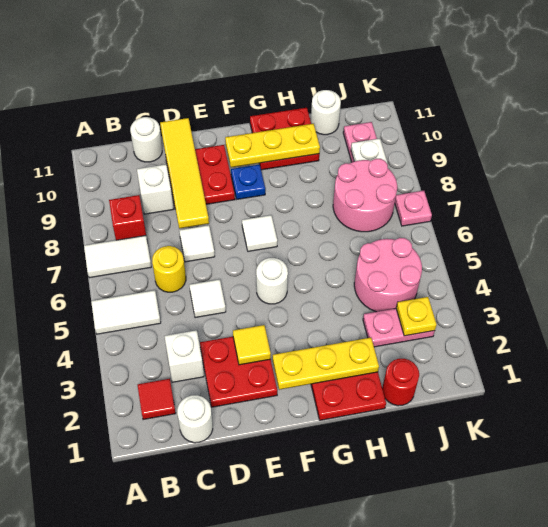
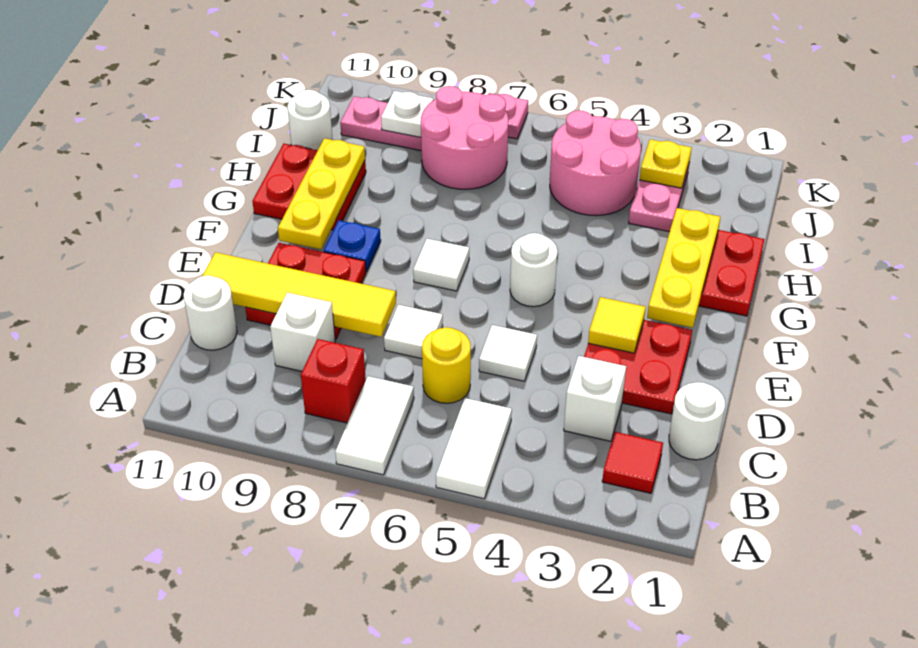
red round brick I1 level 1 -> none

